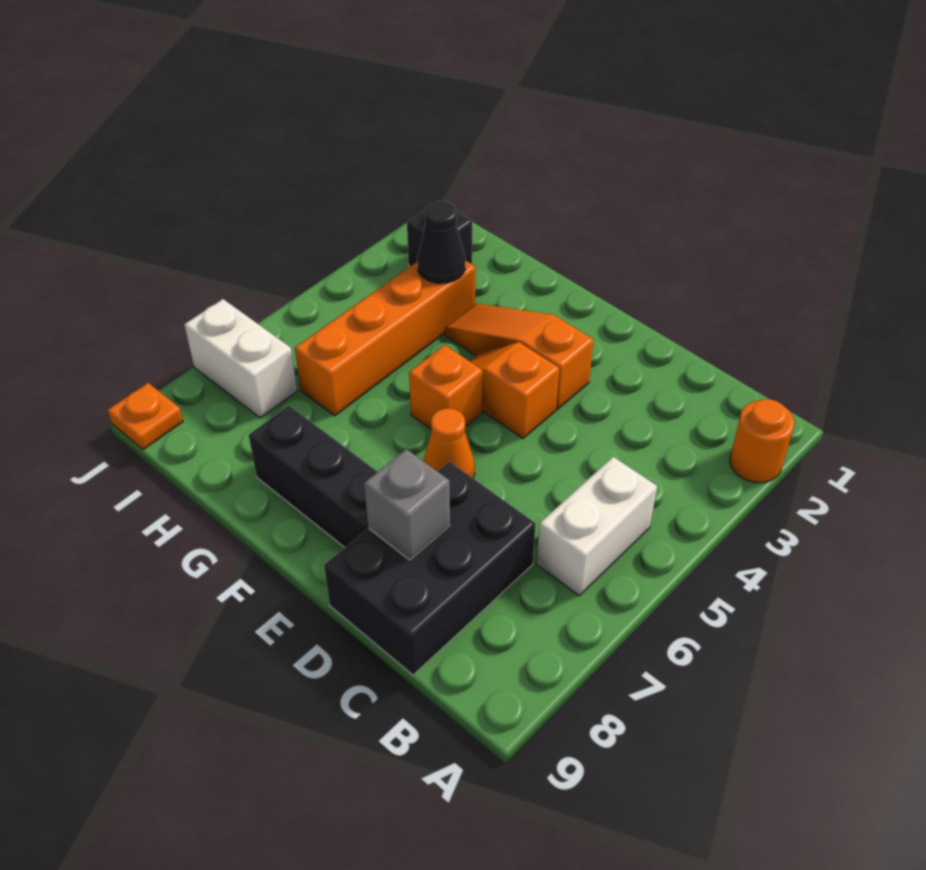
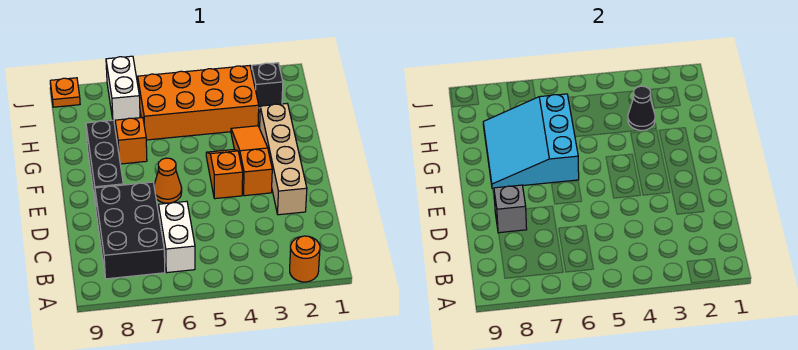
white brick B5:B6 level 1 -> white brick B6:C6 level 1
black brick C7:D9 level 1 -> black brick B7:D8 level 1
none -> tan brick D2:G2 level 1
orange brick F5 level 1 -> orange brick G7 level 1
none -> cyan slope F6:H8 level 2 top 6
orange brick H3:H6 level 1 -> orange brick H3:I6 level 1

